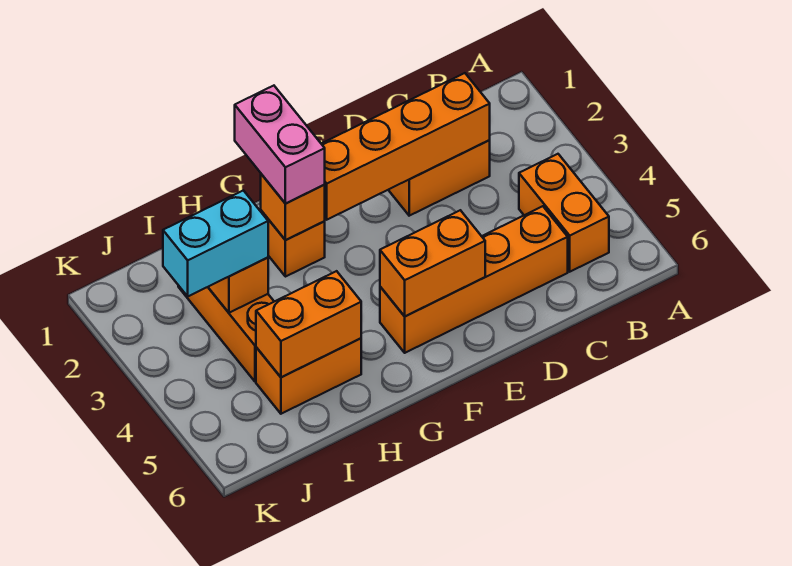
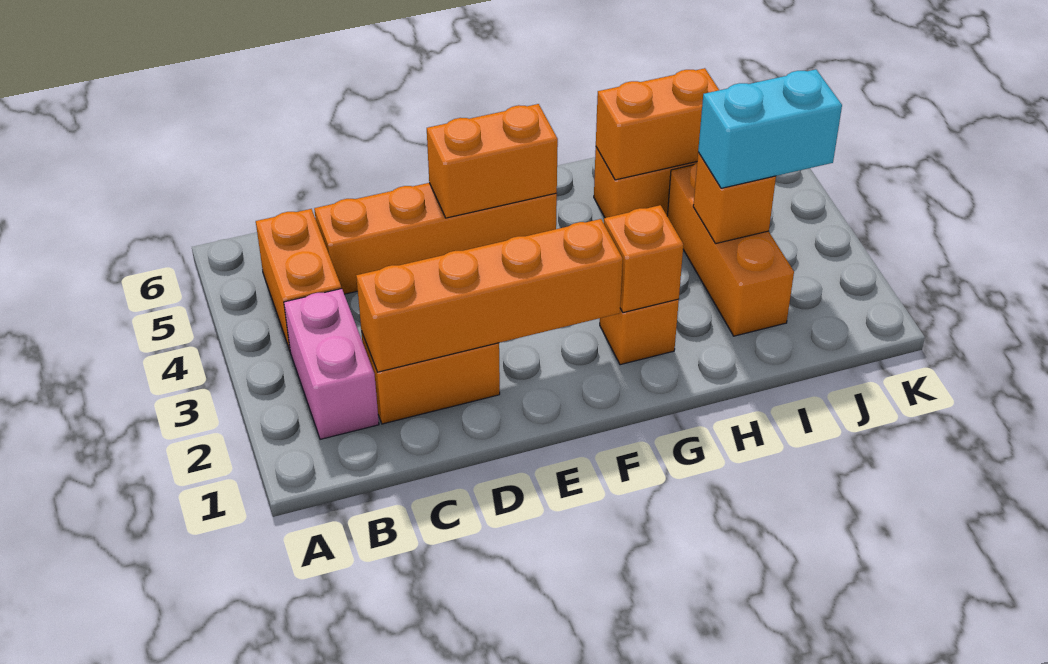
pink brick G1:G2 level 3 -> pink brick B2:B3 level 1

